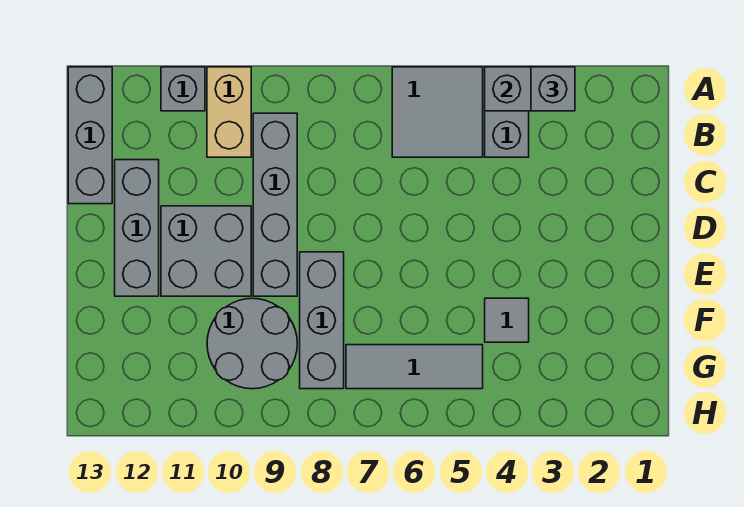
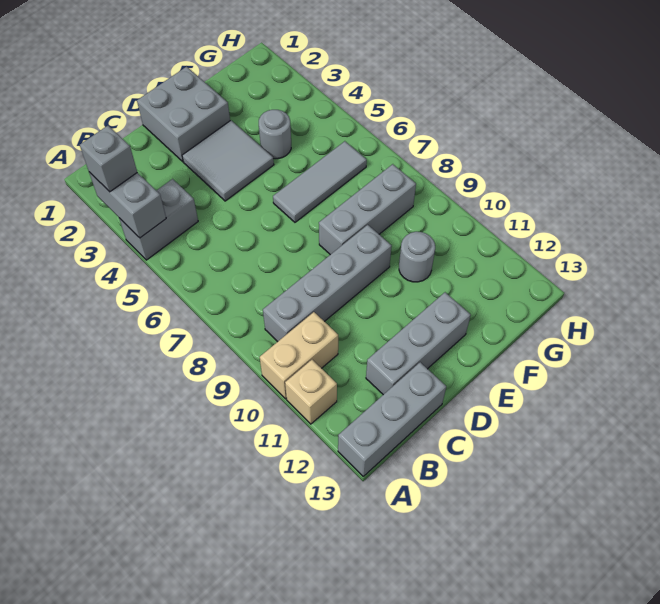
grey tile A5:B6 level 1 -> grey tile D3:E4 level 1
grey brick A11 level 1 -> tan brick A11 level 1
grey brick D10:E11 level 1 -> grey brick D1:E2 level 1
grey tile F4 level 1 -> grey round brick F4 level 1
grey round brick F9:G10 level 1 -> grey round brick F10 level 1
grey tile G5:G7 level 1 -> grey tile E6:G6 level 1

